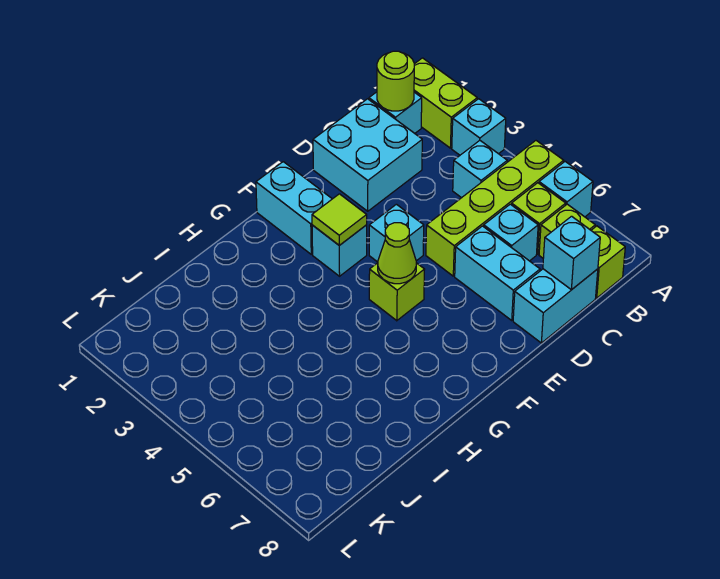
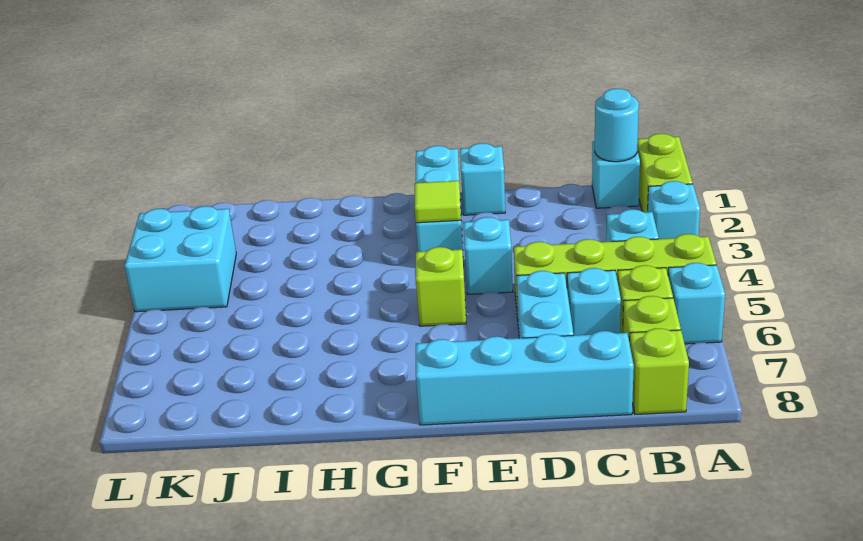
lime round brick B1 level 2 -> cyan round brick B1 level 2
cyan brick C1:D2 level 1 -> cyan brick K3:L4 level 1
cyan brick C8:D8 level 1 -> cyan brick C8:F8 level 1
cyan brick C8 level 2 -> cyan brick E1 level 1
lime cone F5 level 2 -> none

